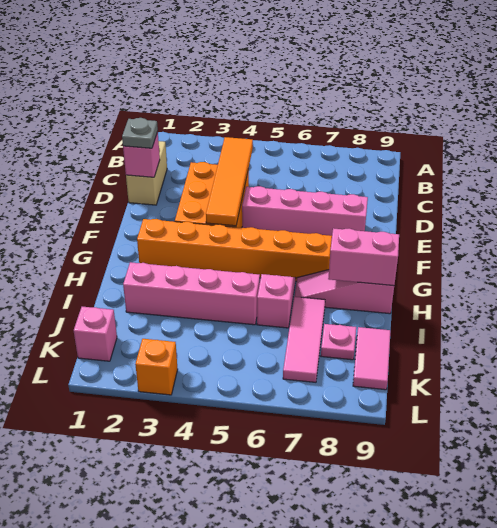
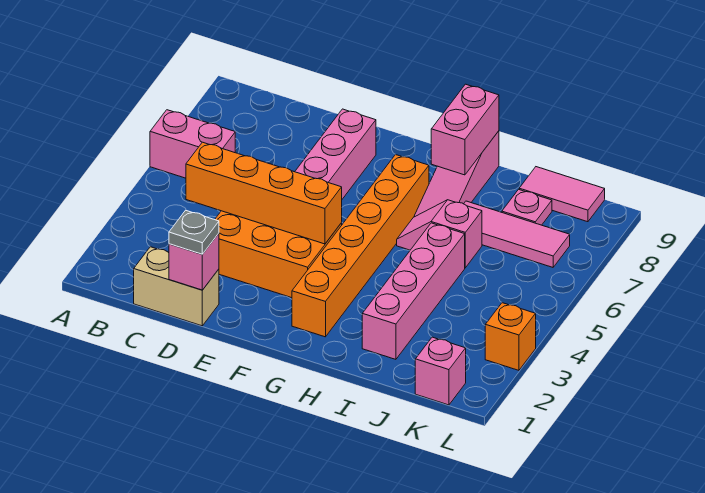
none -> pink brick A6:B6 level 1
orange tile C4:F4 level 2 -> orange brick C4:F4 level 2

